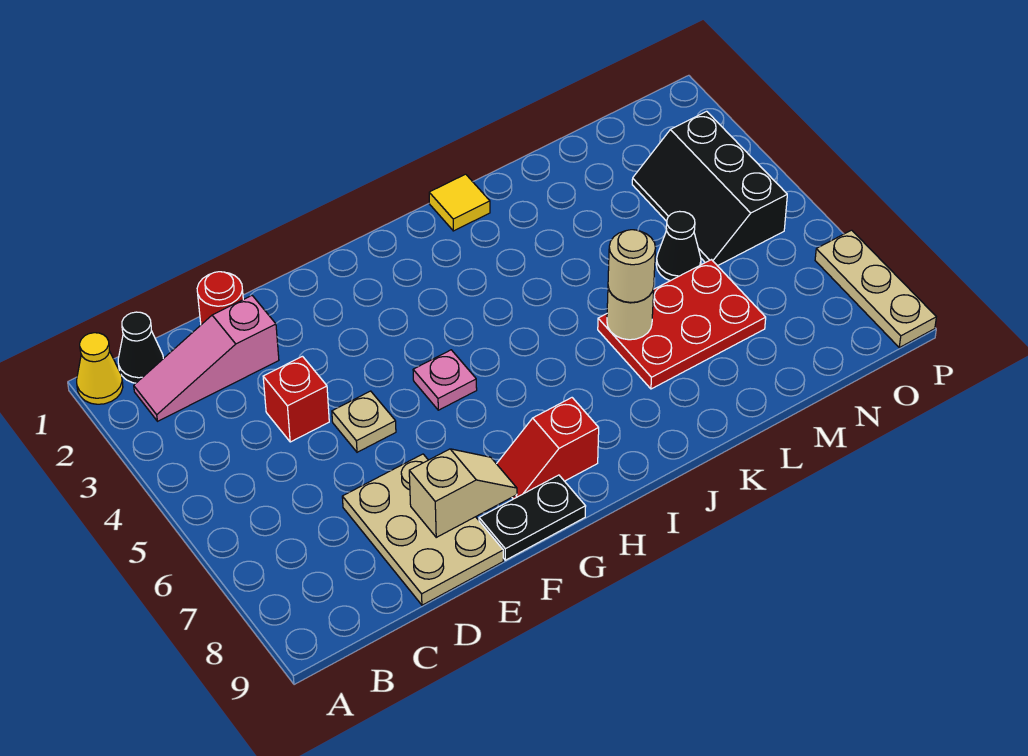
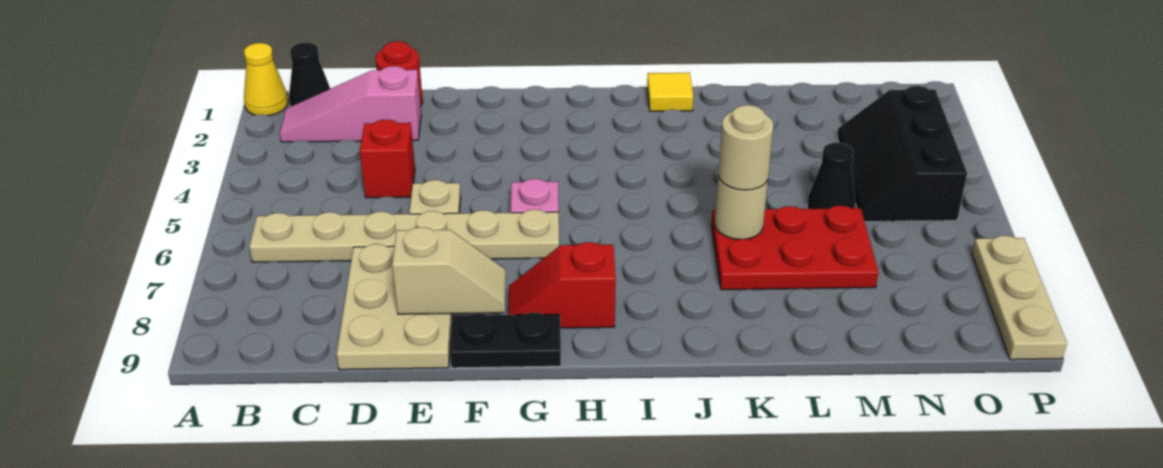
none -> tan plate B6:G6 level 1

